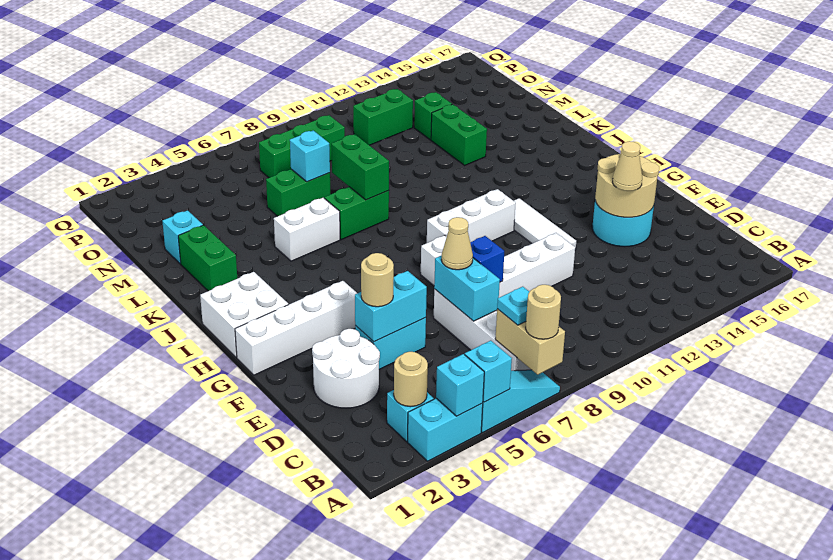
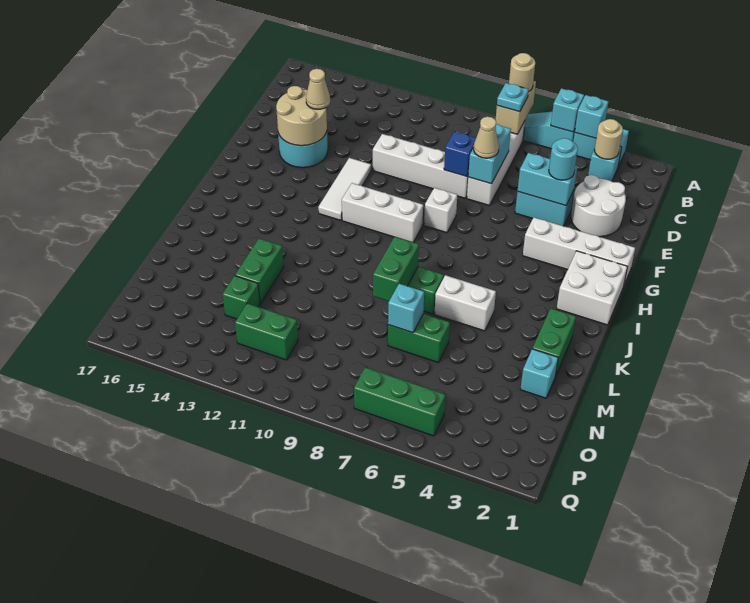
tan round brick E4 level 3 -> cyan round brick E4 level 3
green brick O7:O9 level 1 -> green brick P5:P7 level 1

